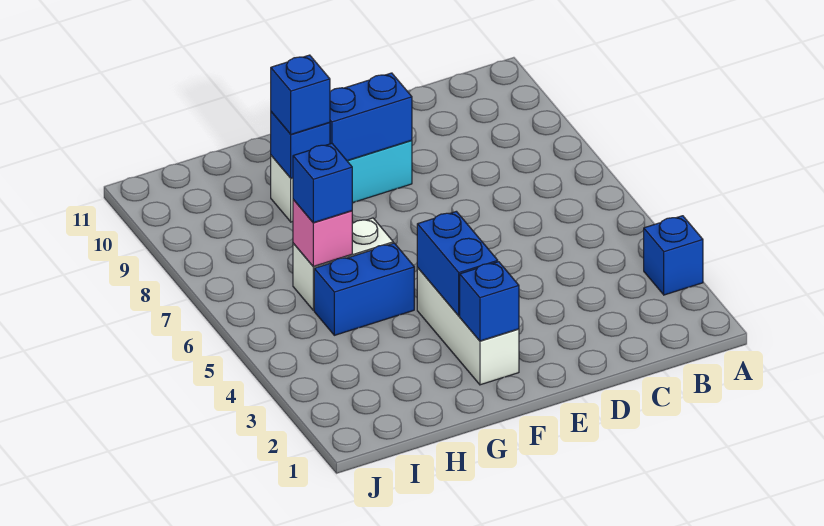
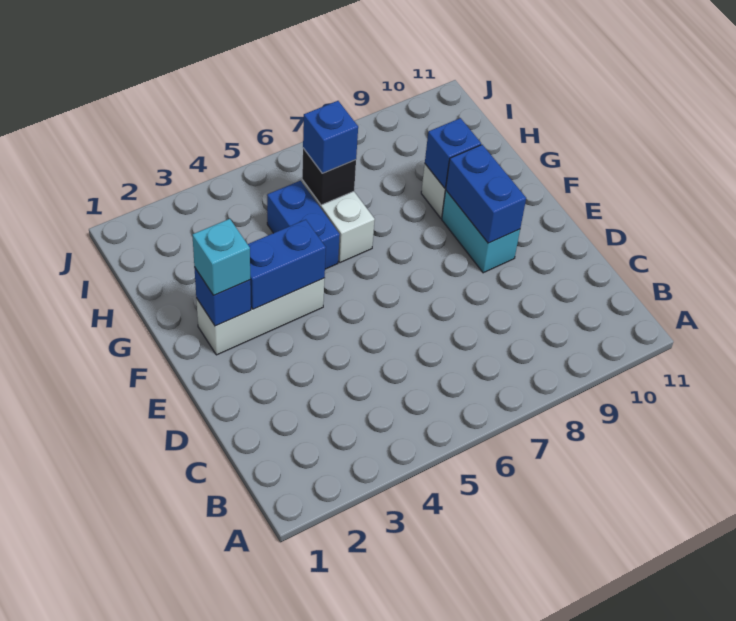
blue brick A3 level 1 -> none
none -> cyan brick F2 level 3
blue brick G9 level 3 -> none
pink brick H6 level 2 -> black brick H6 level 2

